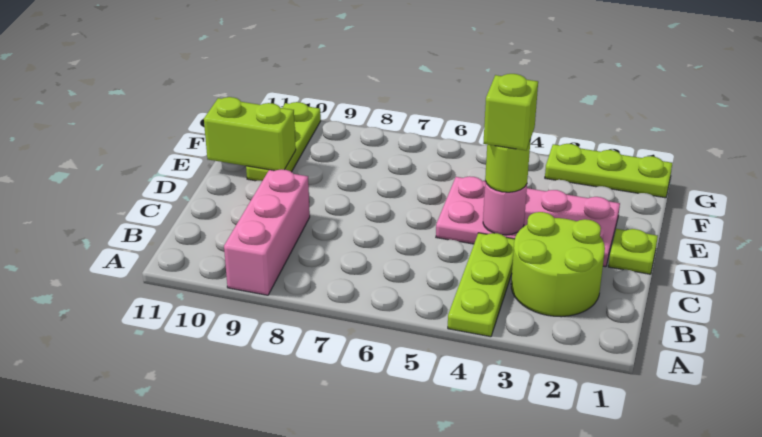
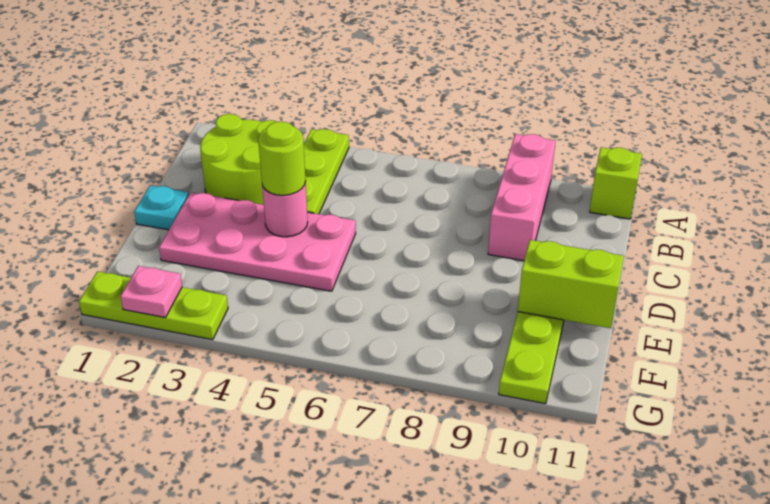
lime plate D1 level 1 -> cyan plate D1 level 1
lime brick D4 level 4 -> lime brick A11 level 1
none -> pink plate G2 level 2

